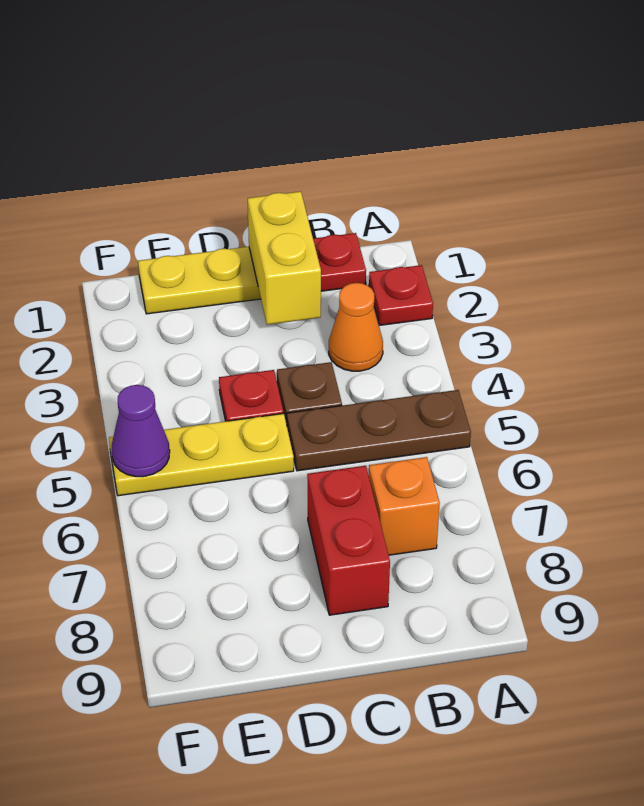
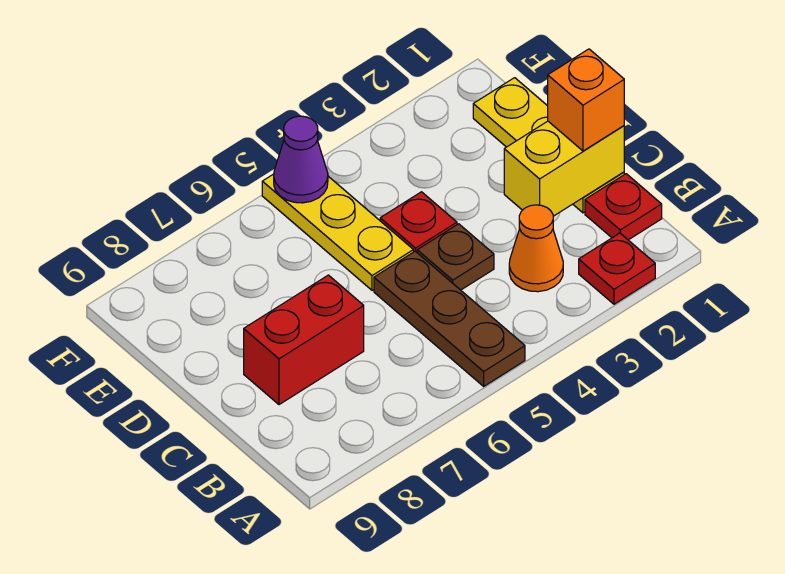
orange brick B7 level 1 -> orange brick C1 level 3

